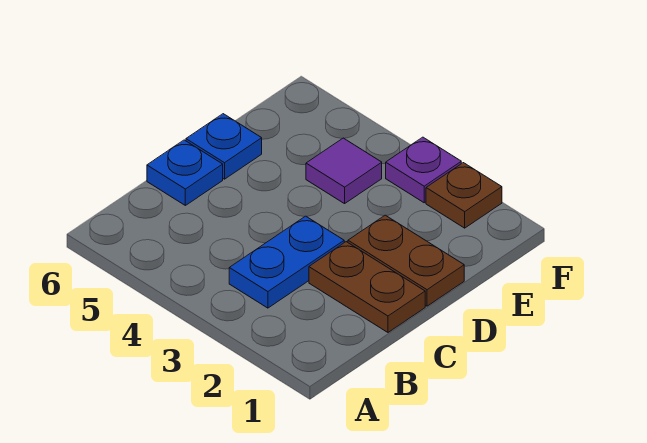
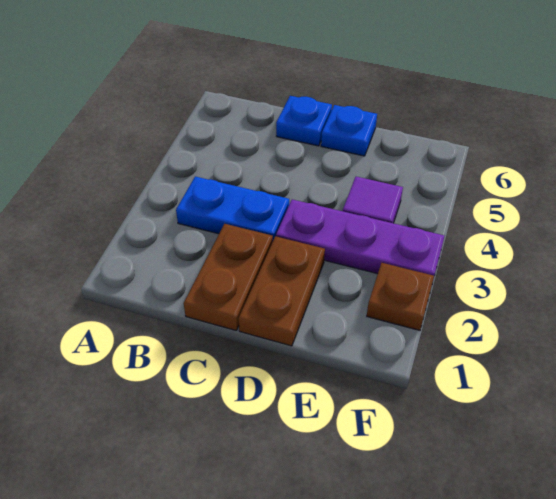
purple plate F3 level 1 -> purple plate D3:F3 level 1

